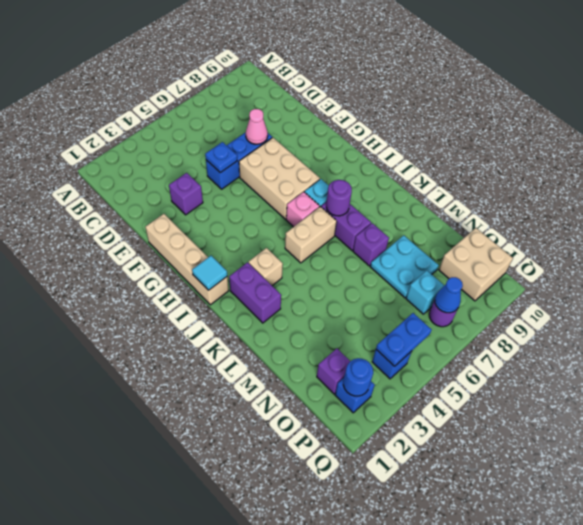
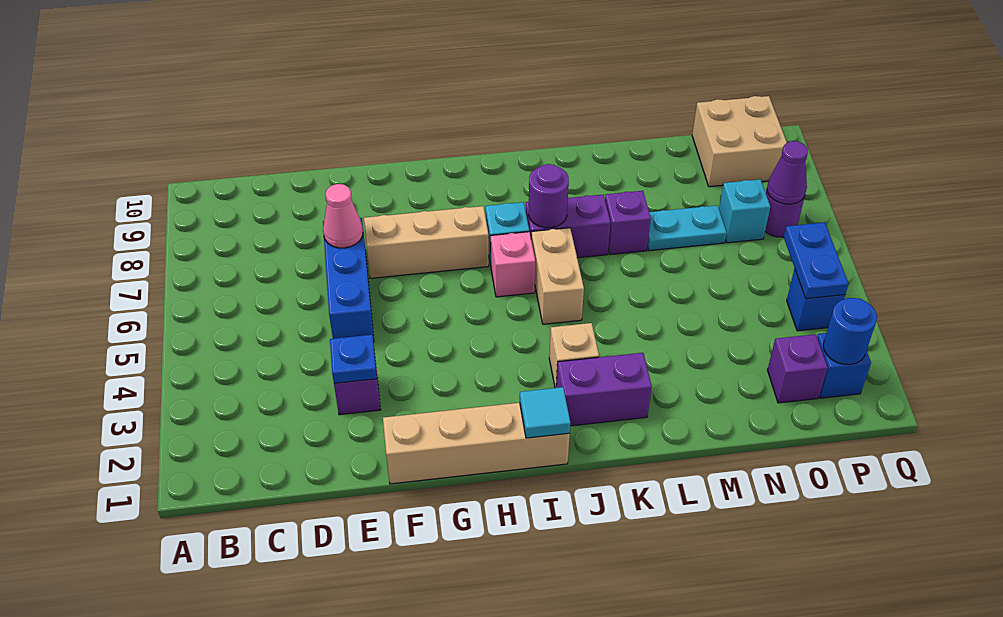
blue plate E5 level 2 -> blue plate E3 level 2
tan brick F6:H7 level 1 -> tan brick F7:H7 level 1
cyan plate M7:N8 level 1 -> cyan plate M7:N7 level 1
blue cone P7 level 2 -> purple cone P7 level 2

